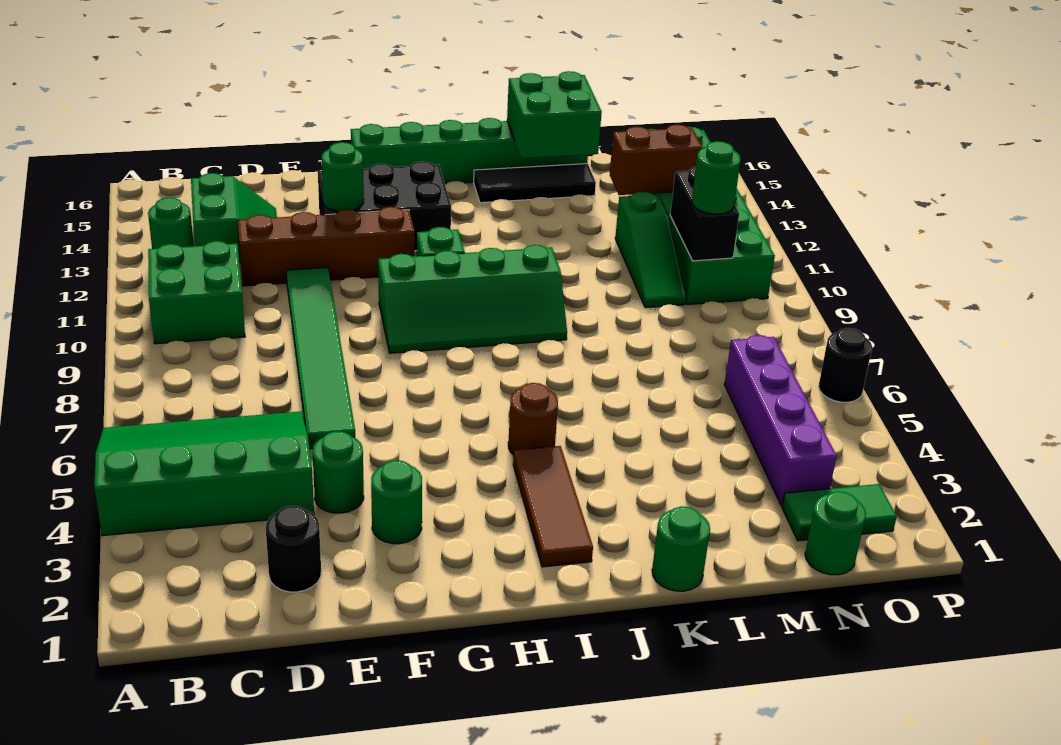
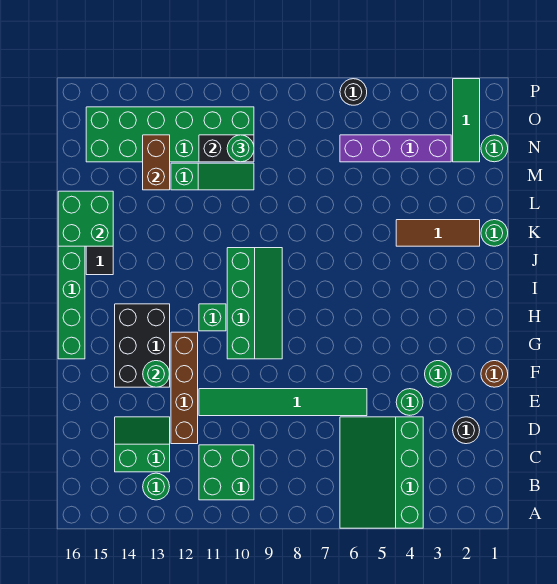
brown tile I2:I4 level 1 -> brown tile K2:K4 level 1
brown round brick I5 level 1 -> brown round brick F1 level 1
green tile N2:O2 level 1 -> green tile N2:P2 level 1

